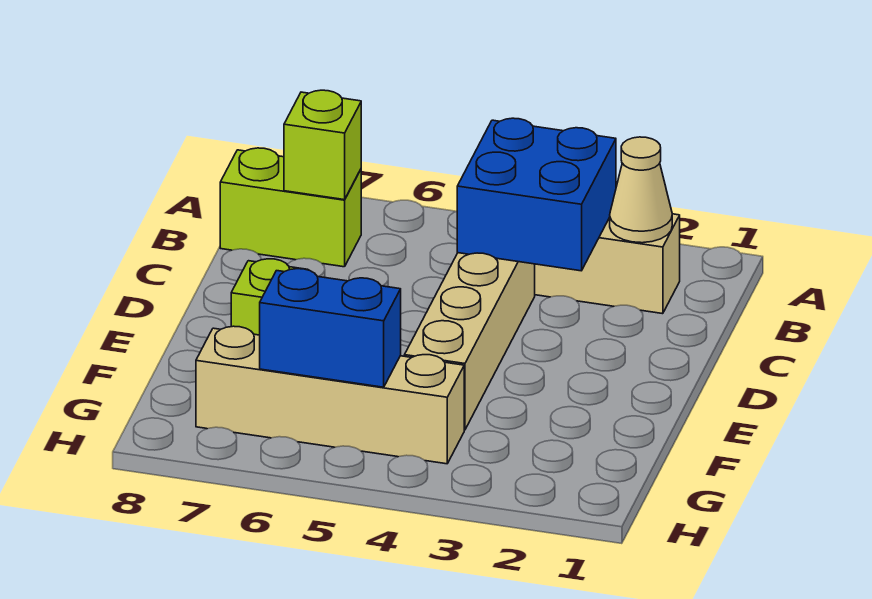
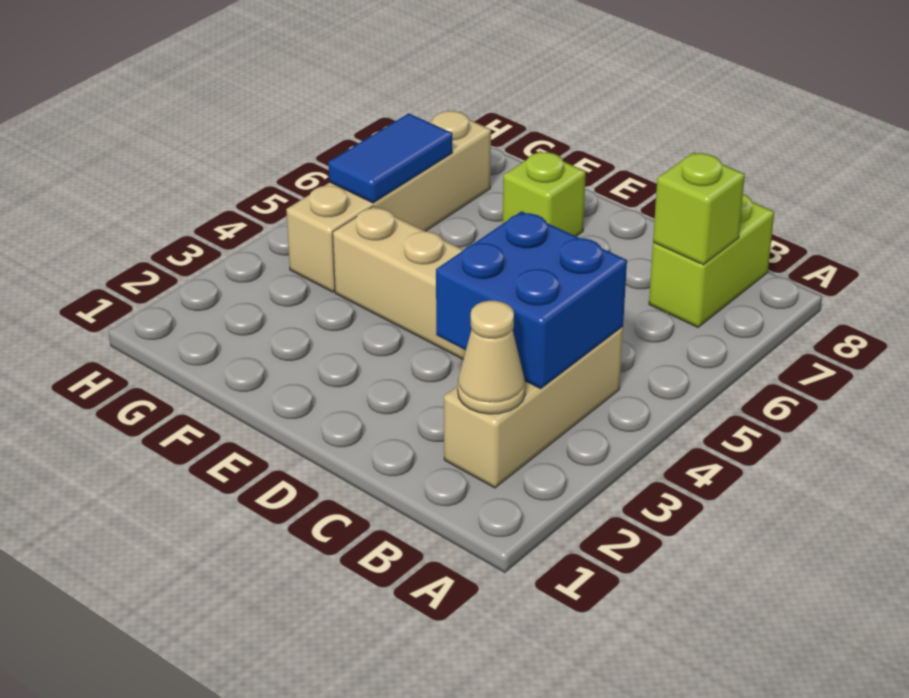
blue brick G5:G6 level 2 -> blue tile G5:G6 level 2

